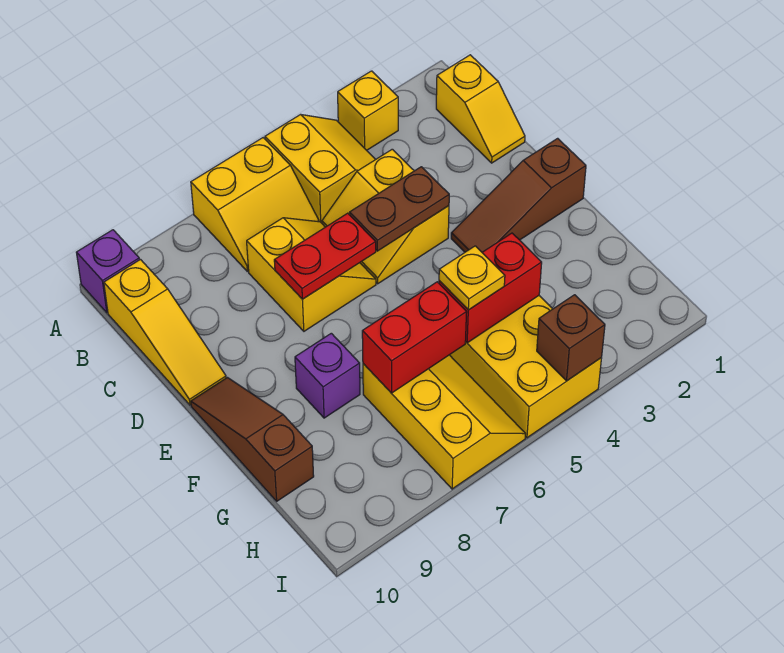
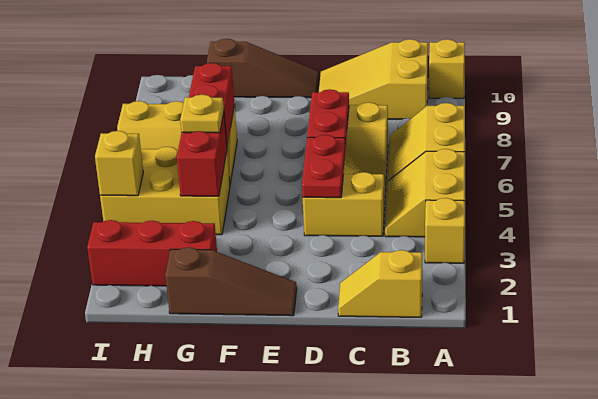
yellow slope A4:B5 level 1 top 5 -> yellow slope A4:B5 level 1 top A
purple brick A10 level 1 -> yellow brick A10 level 1
yellow slope B10:D10 level 1 top B -> yellow slope B9:D10 level 1 top B
brown plate D4:D5 level 2 -> red plate D4:D5 level 2
brown slope E1:E3 level 1 top 1 -> brown slope E1:G1 level 1 top G
purple brick F8 level 1 -> none
none -> red brick G2:I2 level 1
brown brick I4 level 2 -> yellow brick I4 level 2

